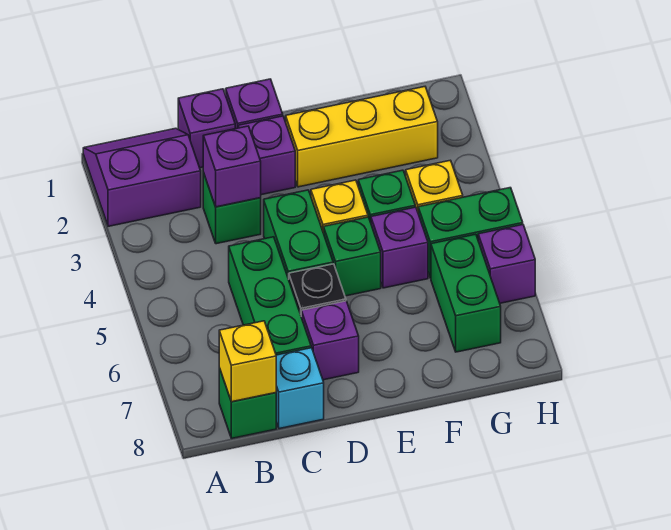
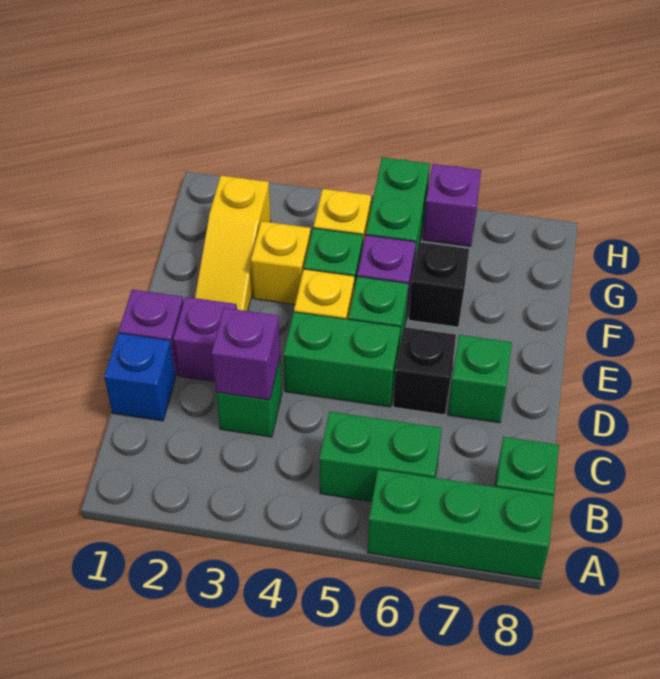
purple slope A1:B2 level 1 top 2 -> none
yellow brick B8 level 2 -> yellow brick F3 level 1
purple brick C1 level 1 -> blue brick C1 level 1
green brick C5:C7 level 1 -> green brick A6:A8 level 1
cyan brick C8 level 1 -> none
purple brick D7 level 1 -> green brick D7 level 1
yellow brick E2:G2 level 1 -> yellow slope E2:G2 level 1 top G
none -> black brick F6 level 1
green brick G6:G7 level 1 -> green brick B5:B6 level 1

